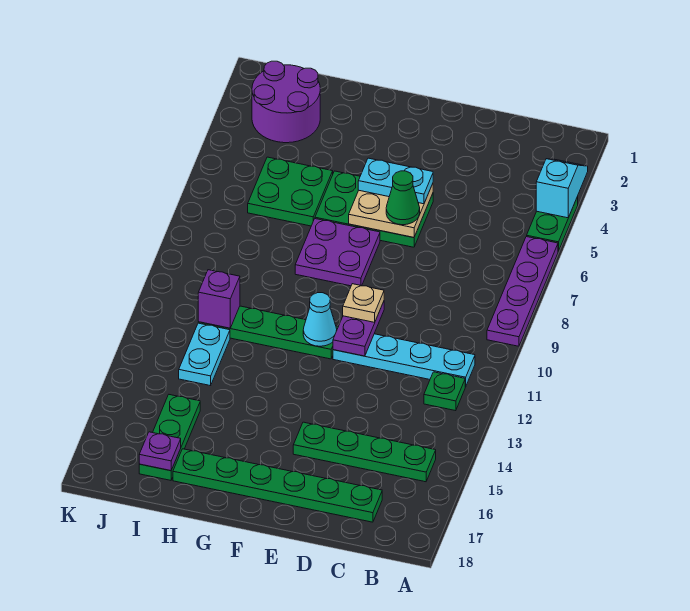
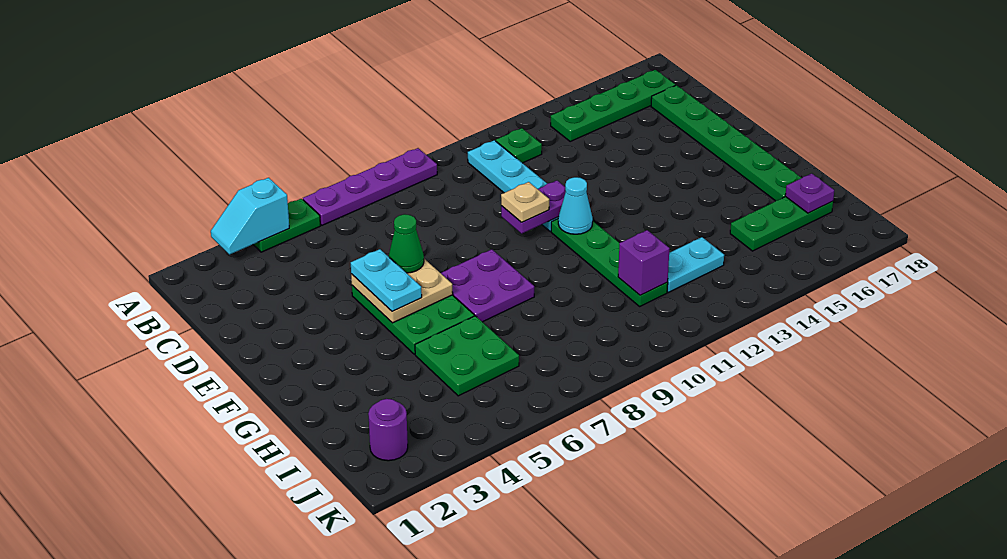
green plate B15:E15 level 1 -> green plate B14:B17 level 1
purple round brick I2:J3 level 1 -> purple round brick J2 level 1

